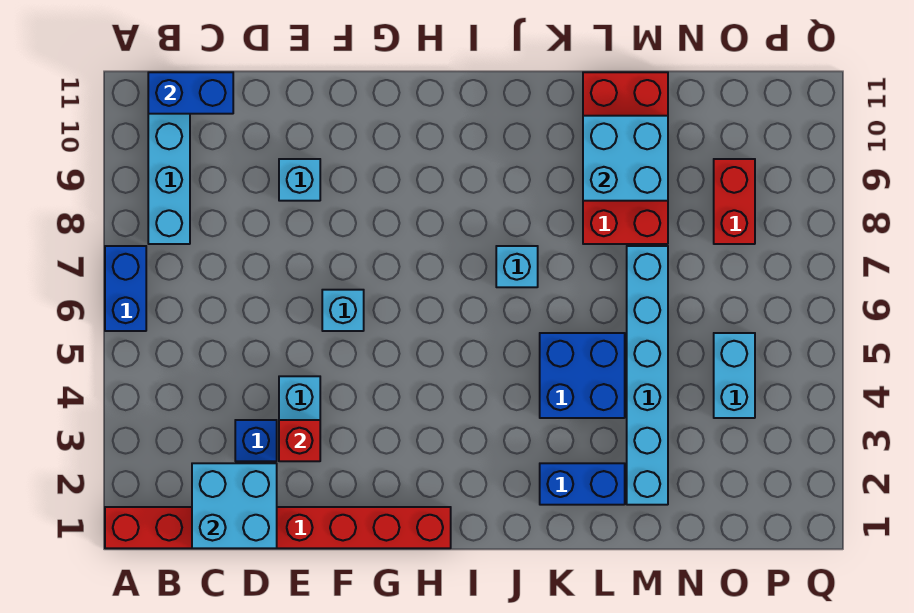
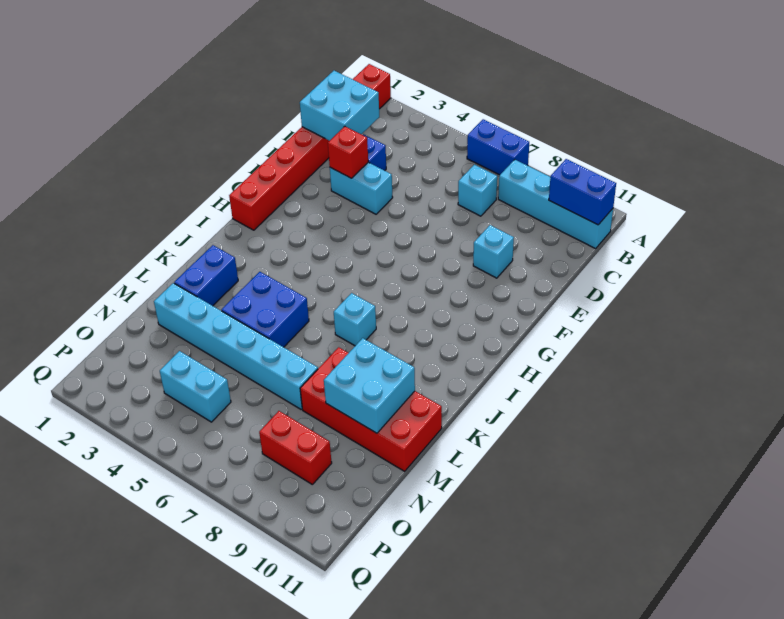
blue brick B11:C11 level 2 -> blue brick B10:B11 level 2
cyan brick F6 level 1 -> cyan brick C7 level 1

